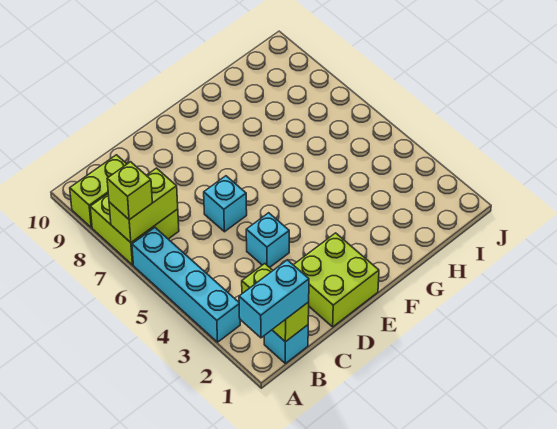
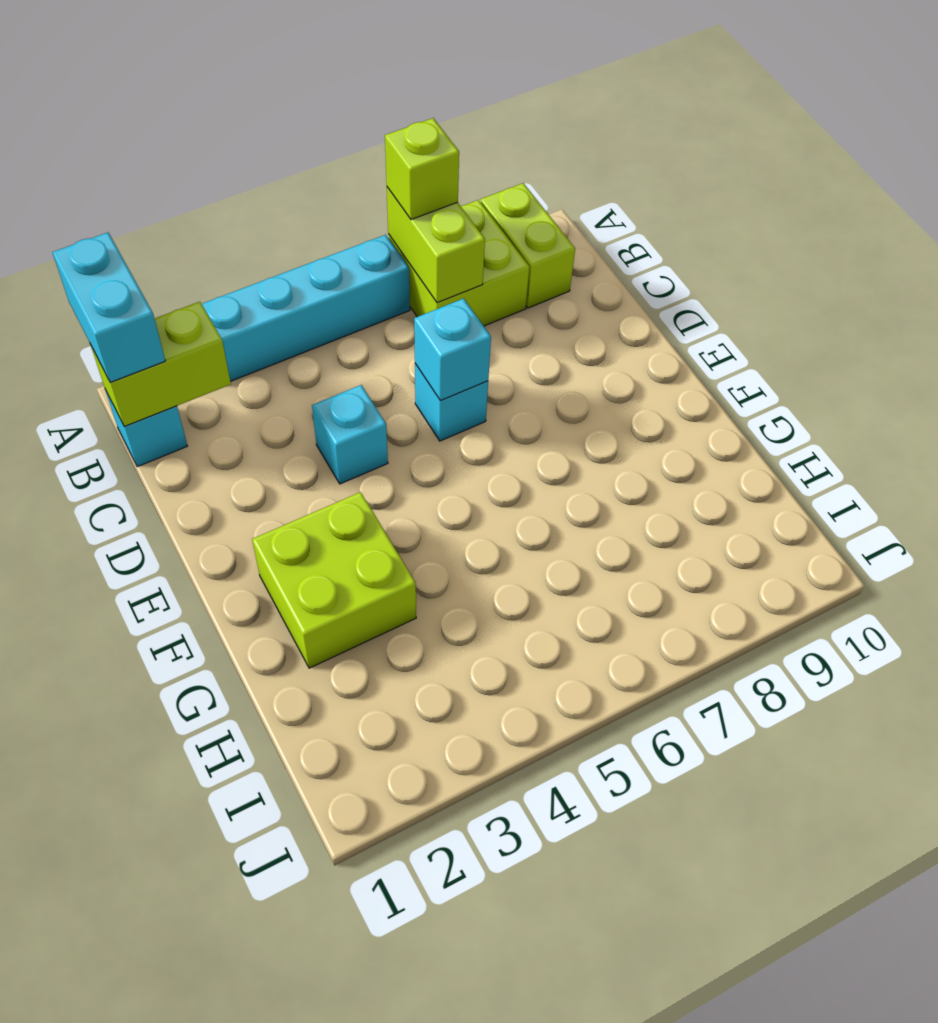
lime brick D1:E2 level 1 -> lime brick F2:G3 level 1
none -> cyan brick D6 level 2

